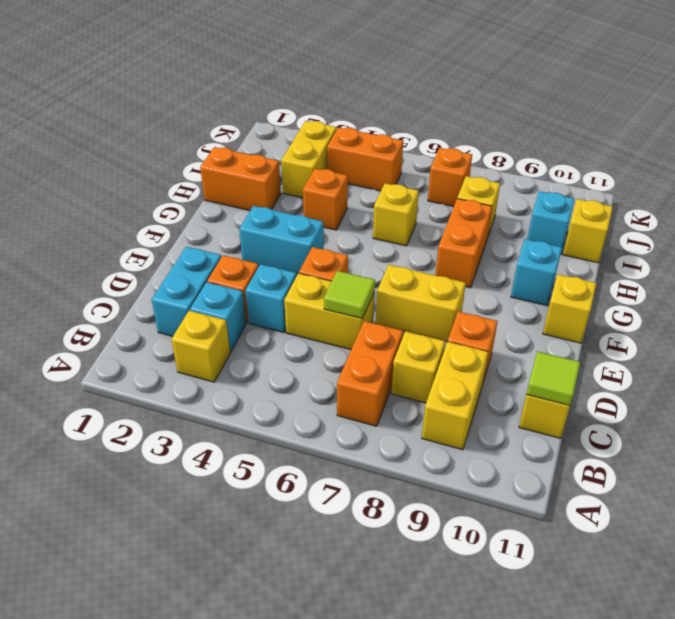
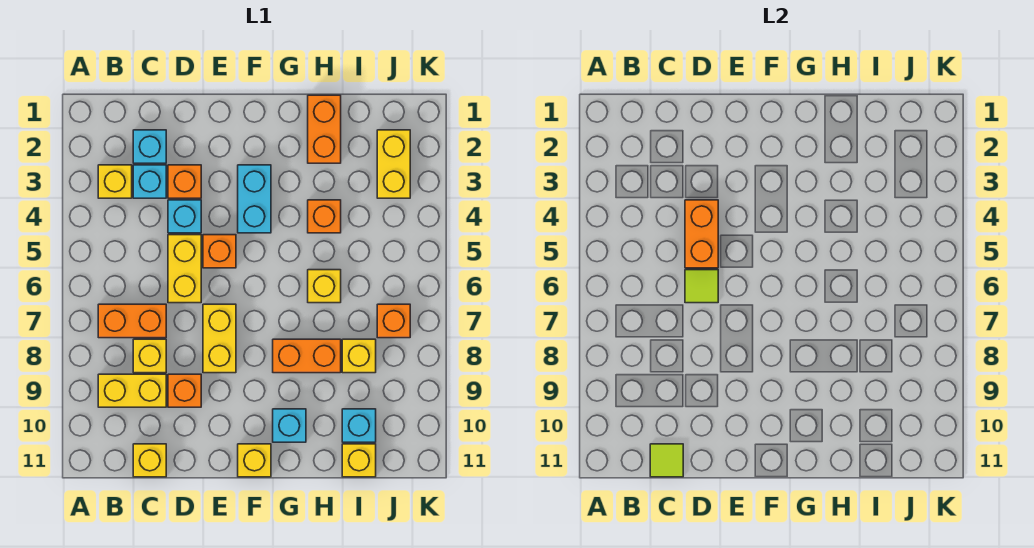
cyan brick C2:D2 level 1 -> cyan brick C2 level 1
yellow brick I3:J3 level 1 -> yellow brick J2:J3 level 1
orange brick J4:J5 level 1 -> orange brick D4:D5 level 2

